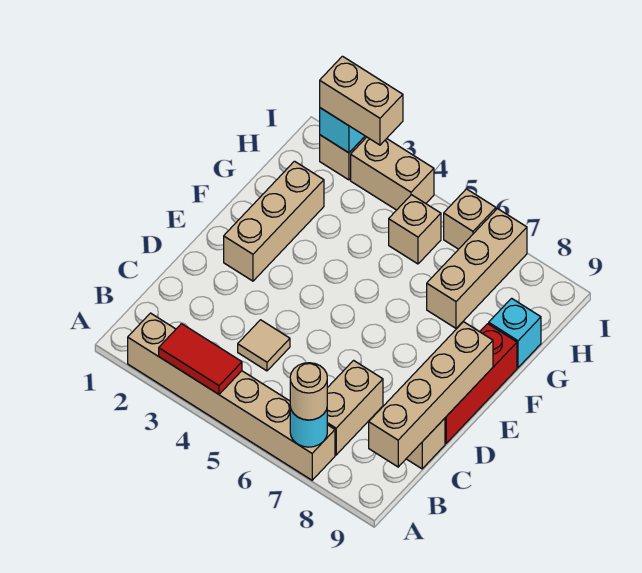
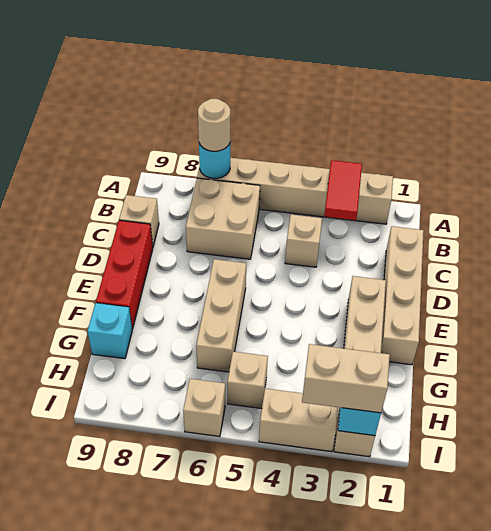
red tile A3:A4 level 2 -> red tile A3:B3 level 2
tan brick B7:C7 level 1 -> tan brick B6:C7 level 1
tan brick B9:E9 level 2 -> tan brick C1:F1 level 1
tan tile C4 level 1 -> tan brick C4 level 1
tan brick G7:I7 level 1 -> tan brick E6:G6 level 1

